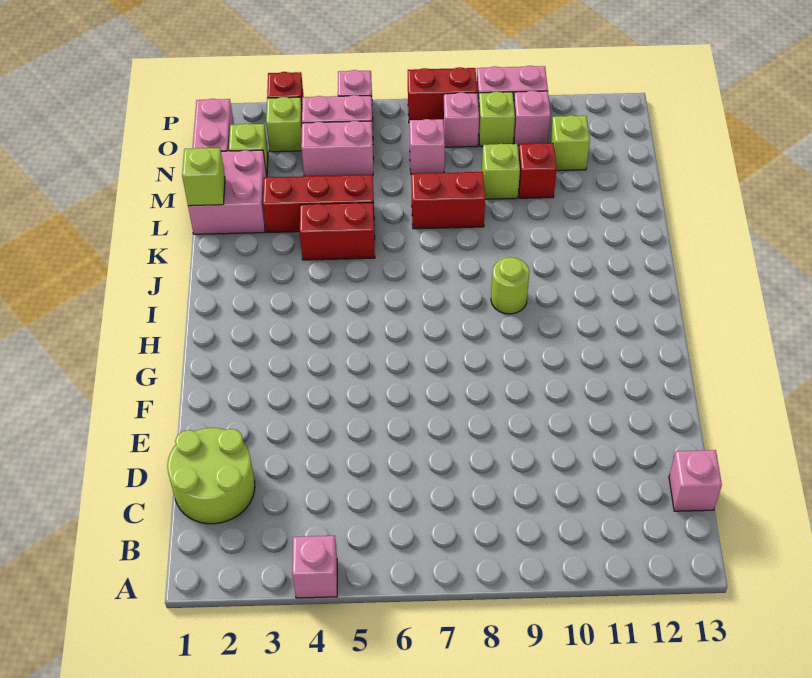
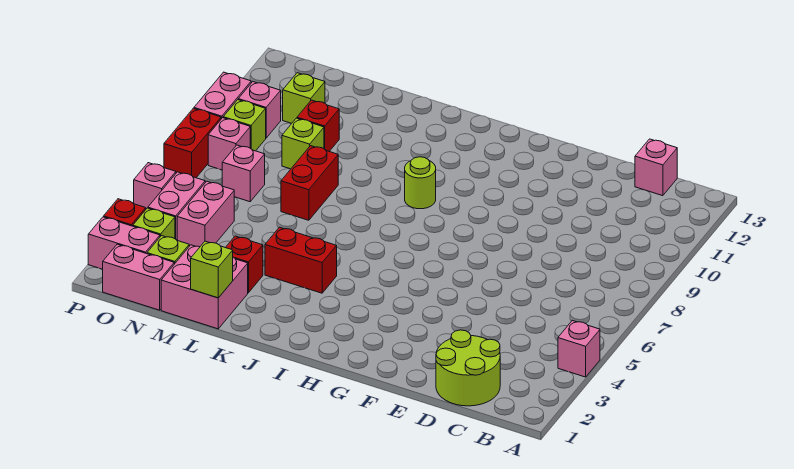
red brick K4:K5 level 1 -> red brick J4:K4 level 1
red brick L3:L5 level 1 -> red brick L3 level 1
none -> pink brick O2:P2 level 1

